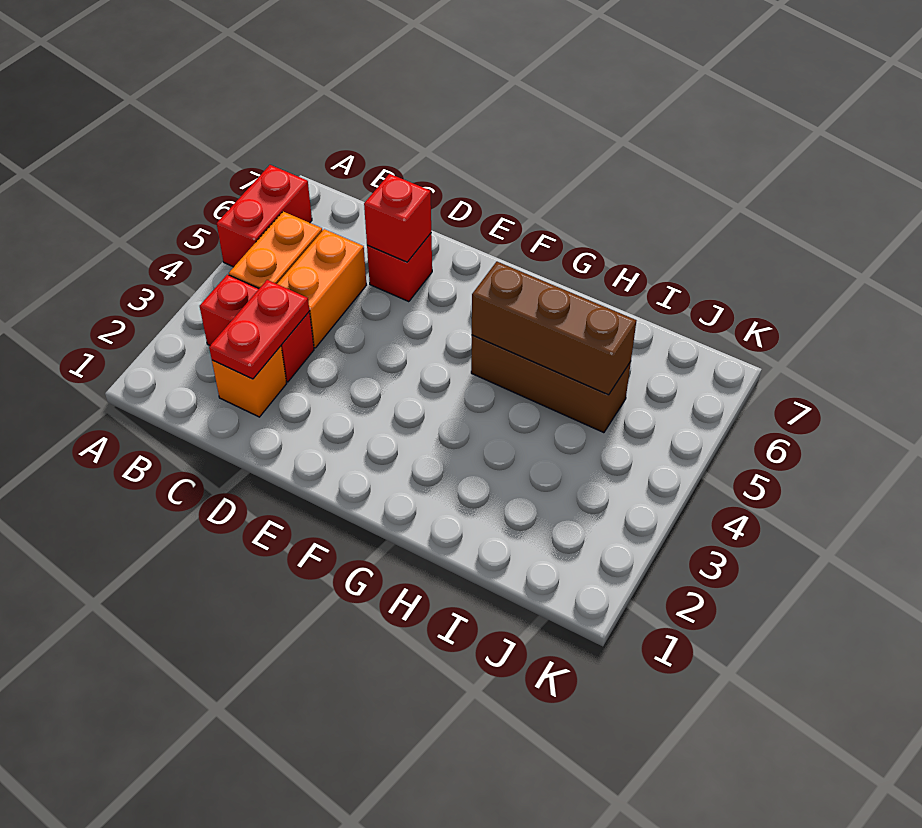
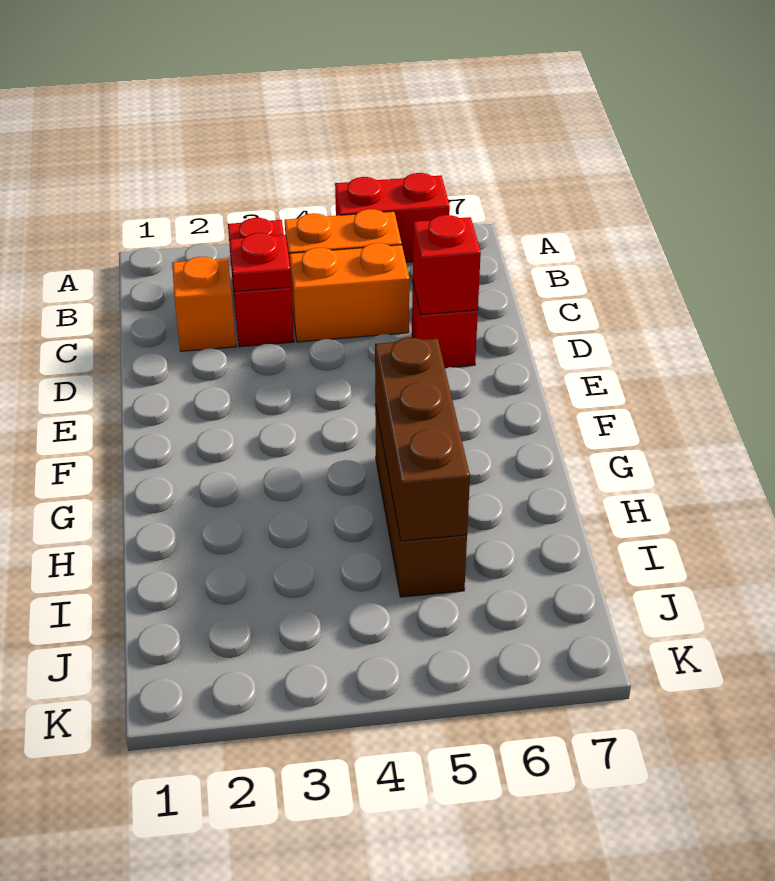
red plate C2:C3 level 2 -> red plate C3 level 2

